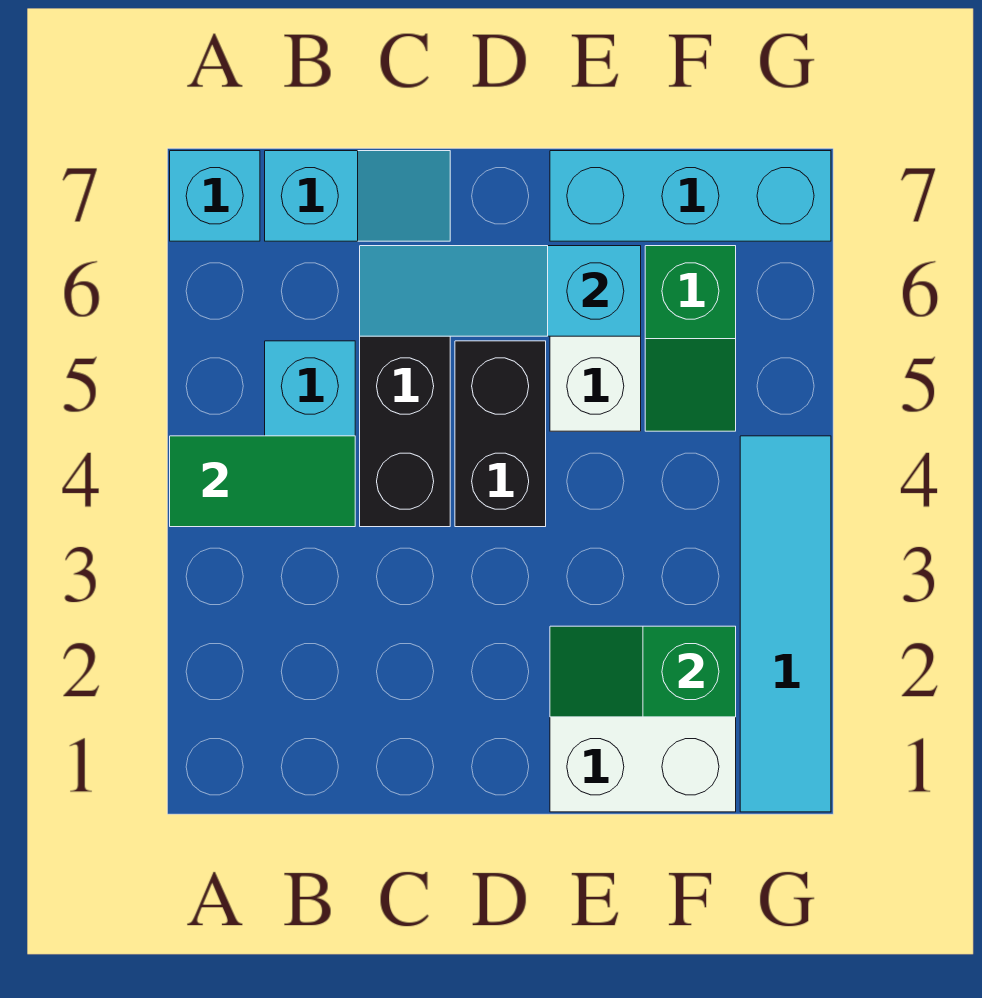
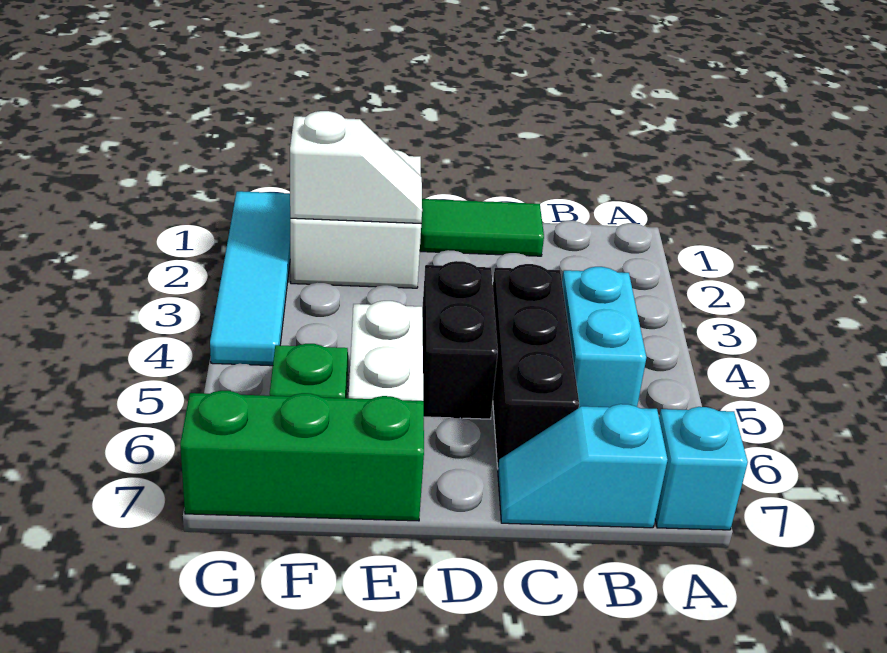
green tile A4:B4 level 2 -> green tile C1:D1 level 1
cyan slope C6:E6 level 2 top E -> none
green slope E2:F2 level 2 top F -> white slope E2:F2 level 2 top F
cyan brick E7:G7 level 1 -> green brick E7:G7 level 1

